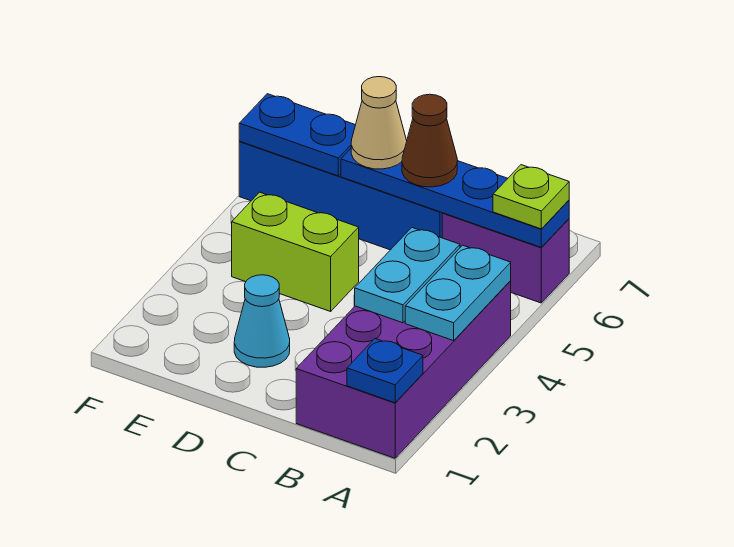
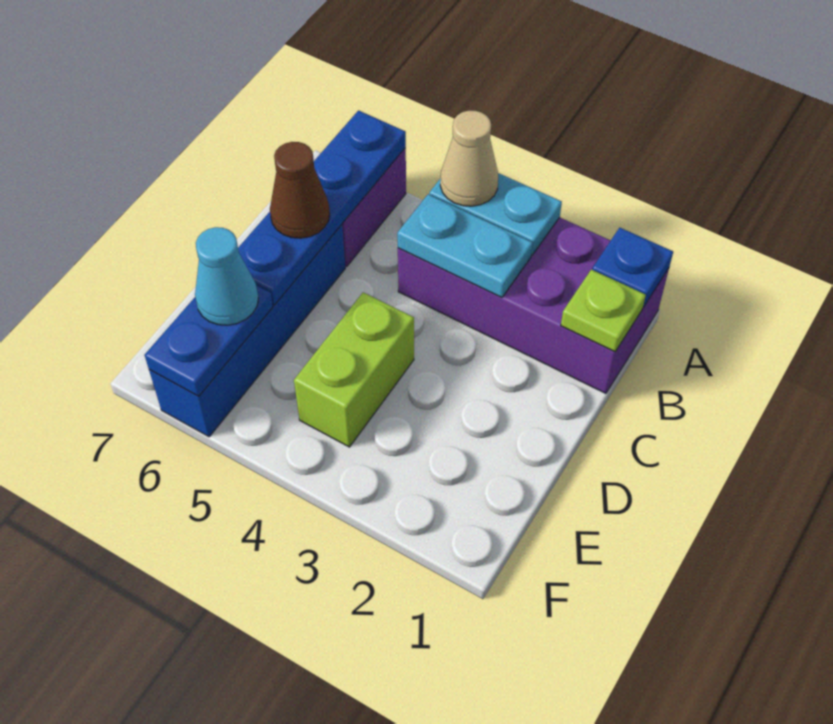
lime plate A6 level 3 -> lime plate B1 level 2
cyan cone D2 level 1 -> cyan cone E6 level 3
tan cone D6 level 3 -> tan cone A4 level 3

